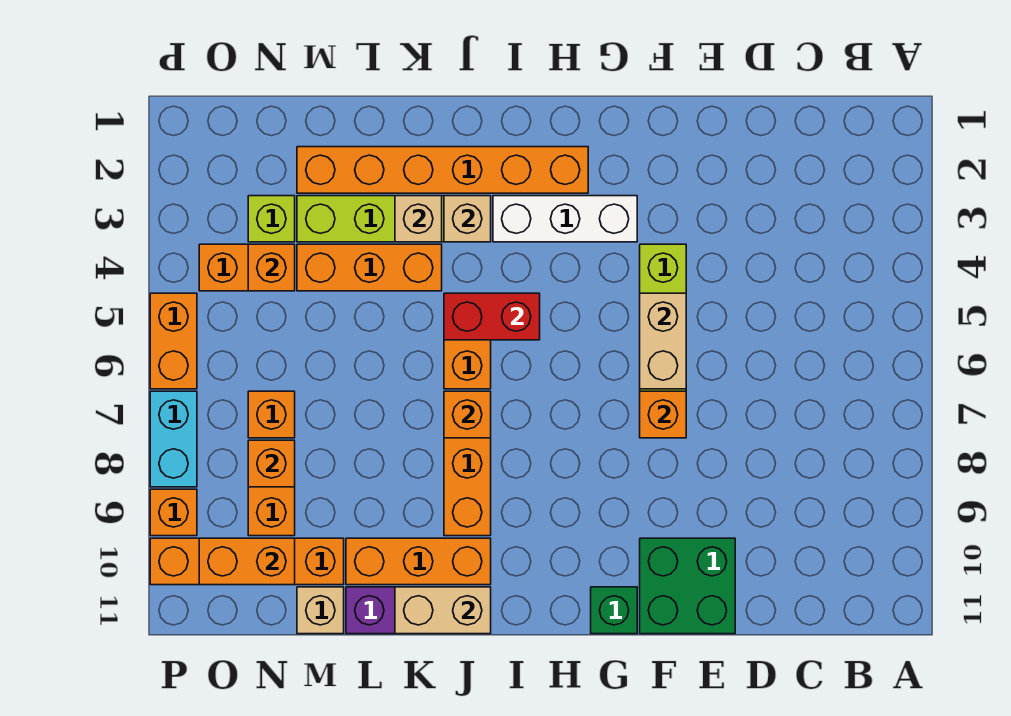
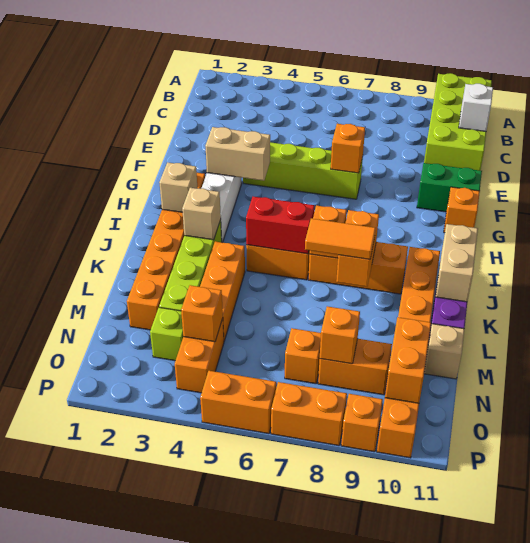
none -> lime brick A10:D11 level 1
none -> white brick C11 level 2
green brick E10:F11 level 1 -> green brick F10:F11 level 1
tan brick F5:F6 level 2 -> tan brick G3:G4 level 2
green brick G11 level 1 -> orange brick G11 level 1
red brick I5:J5 level 2 -> red brick J5:J6 level 2
none -> orange brick J8:K8 level 2
tan brick K3 level 2 -> tan brick I2 level 2
none -> orange tile K7:K8 level 3
cyan brick P7:P8 level 1 -> orange brick P7:P8 level 1

